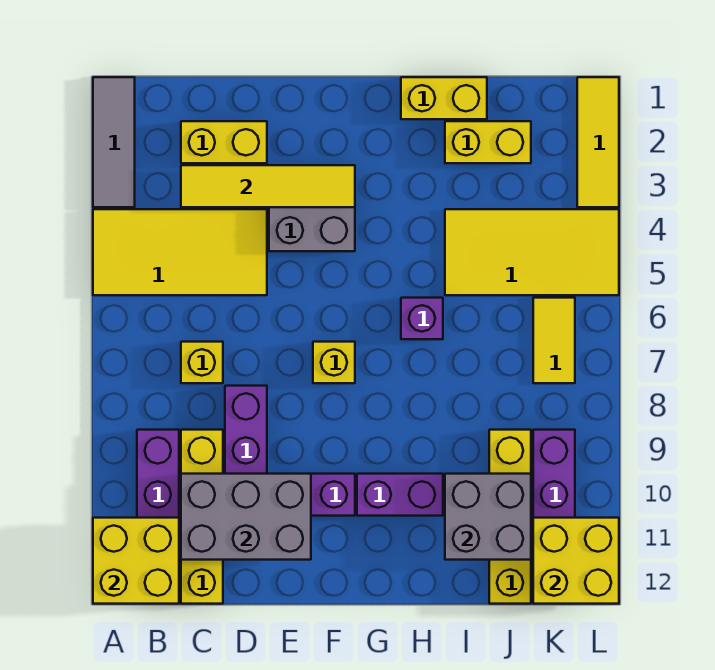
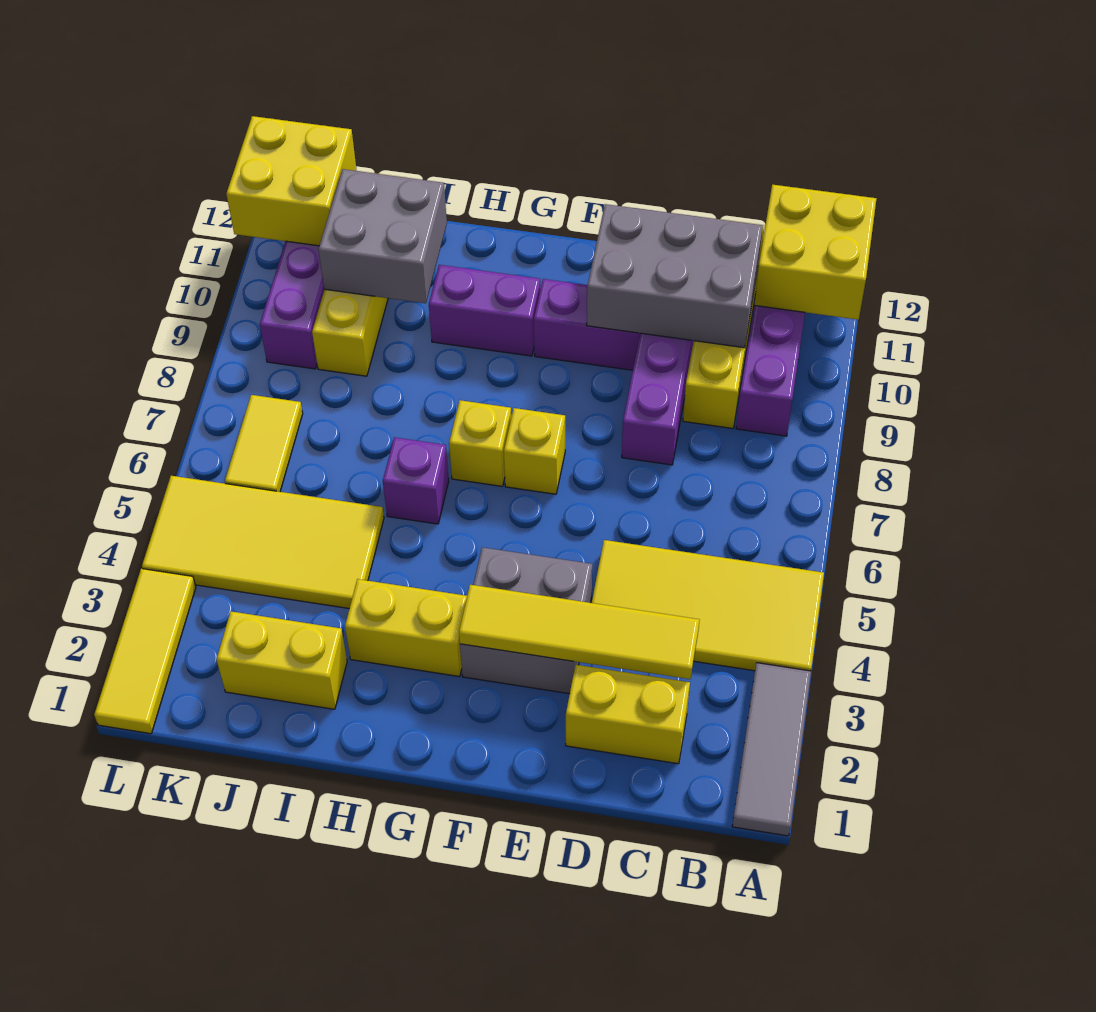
yellow brick C7 level 1 -> yellow brick G7 level 1
yellow brick H1:I1 level 1 -> yellow brick G3:H3 level 1

